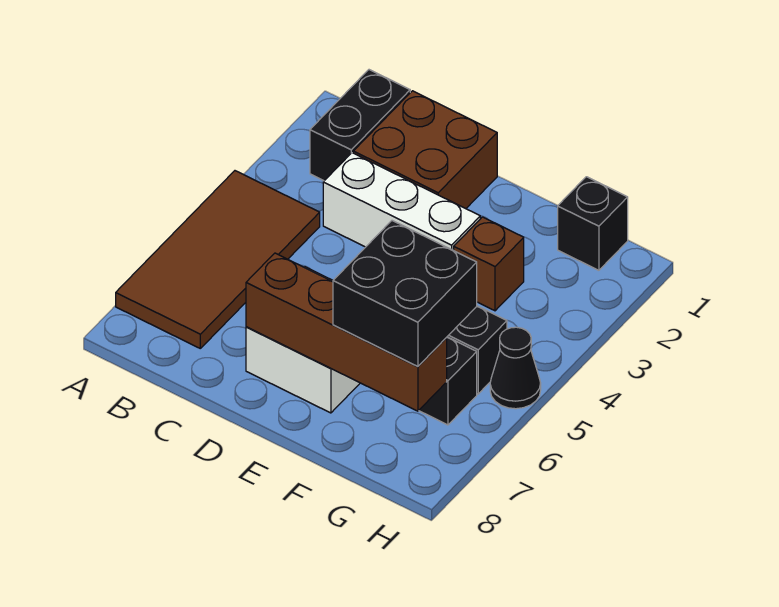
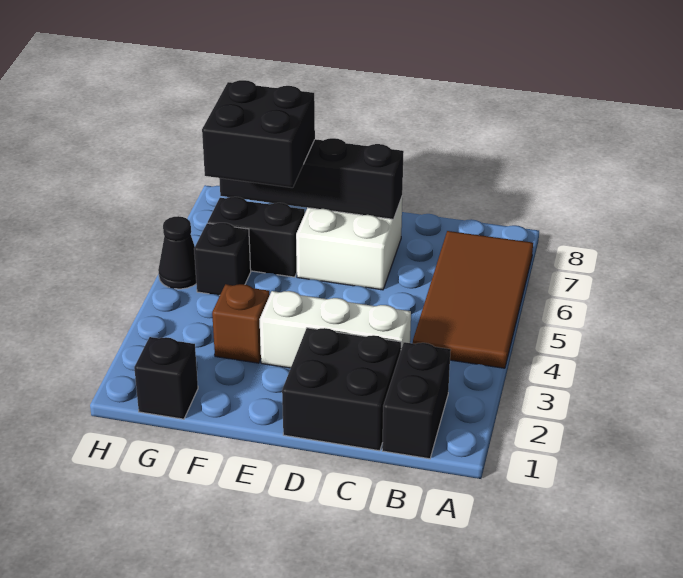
brown brick C1:D2 level 1 -> black brick C1:D2 level 1
brown brick D7:G7 level 2 -> black brick D7:G7 level 2

